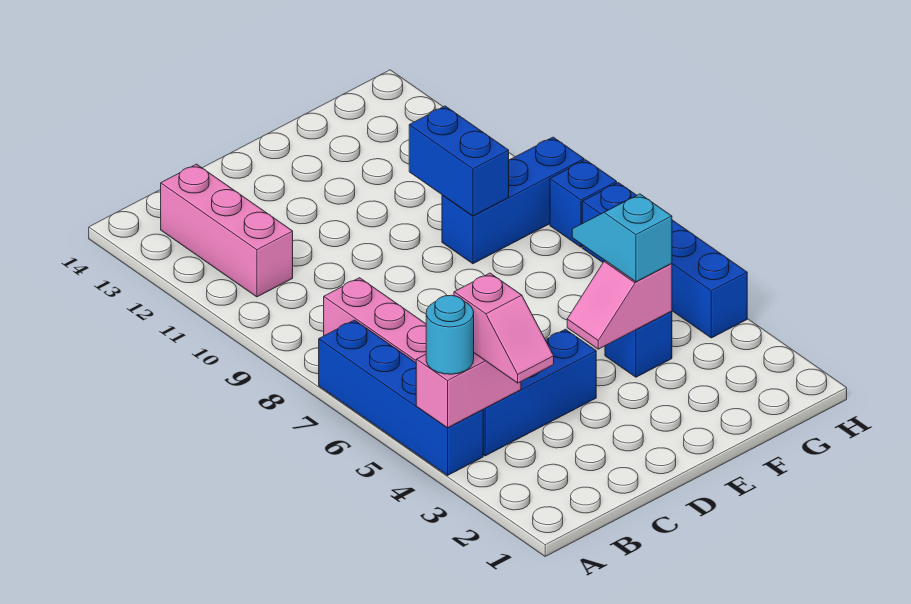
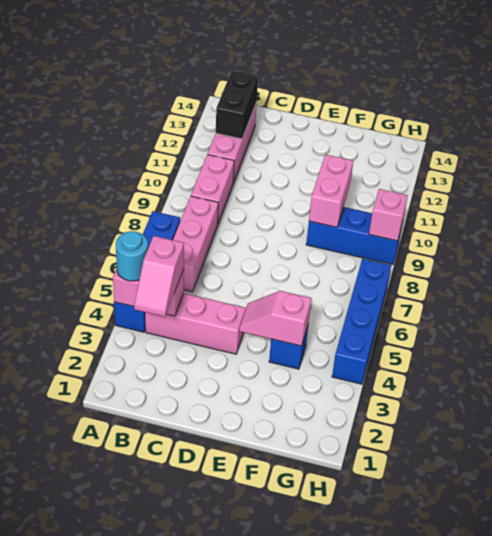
blue brick B4:D4 level 1 -> pink brick B4:D4 level 1
none -> pink brick B9:B10 level 1
none -> black brick B12:B13 level 2
cyan slope F4:F5 level 3 top 4 -> none
blue brick F9:F10 level 2 -> pink brick F9:F10 level 2
blue brick H8 level 1 -> none
none -> pink brick H9 level 2

